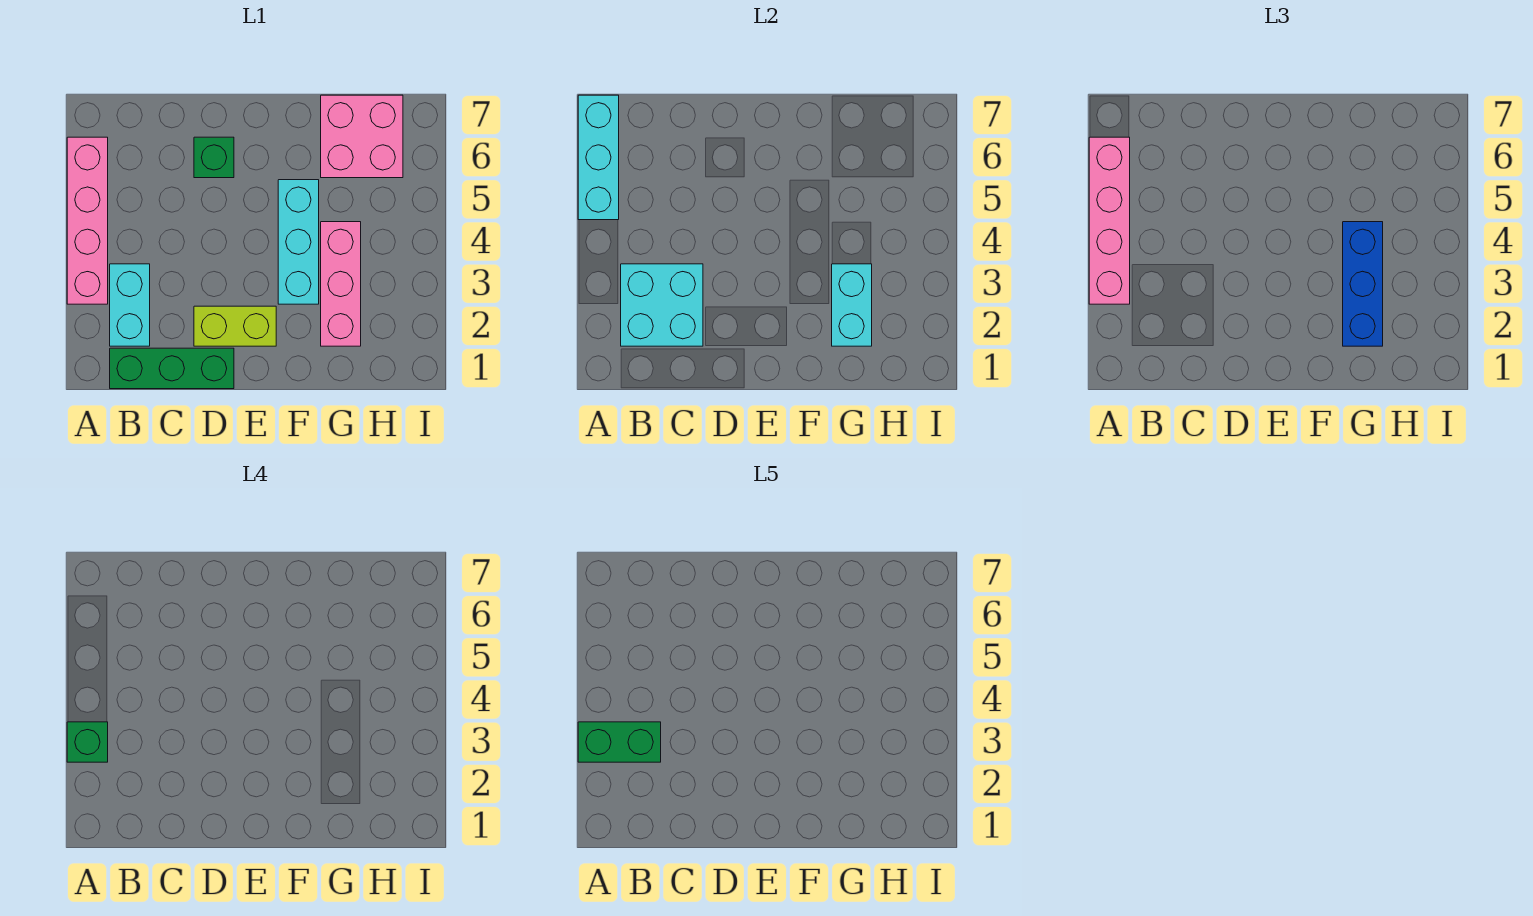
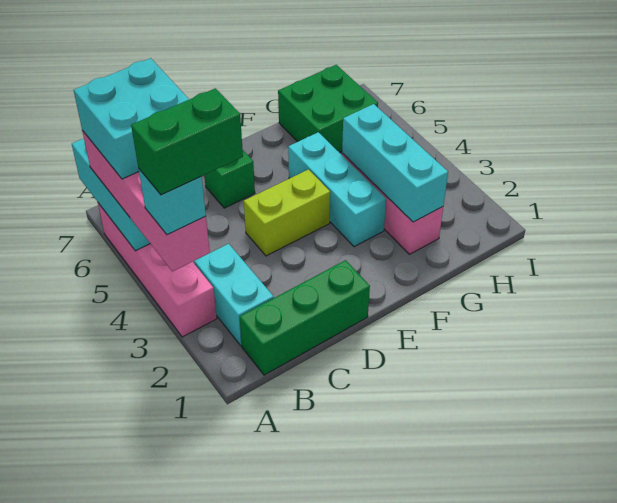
green brick A3 level 4 -> cyan brick A3 level 4
cyan brick B2:C3 level 2 -> cyan brick A5:B6 level 4
lime brick D2:E2 level 1 -> lime brick D4:E4 level 1
cyan brick G2:G3 level 2 -> cyan brick G2:G4 level 2
blue brick G2:G4 level 3 -> none
pink brick G6:H7 level 1 -> green brick G6:H7 level 1

